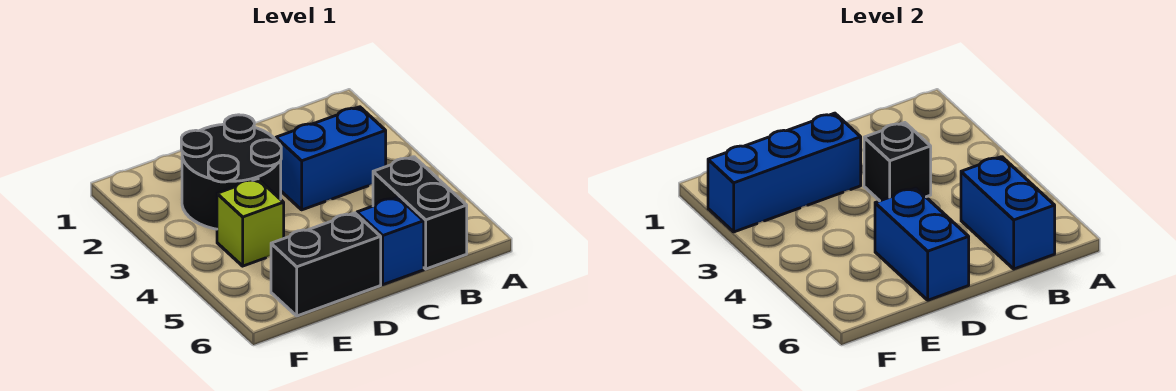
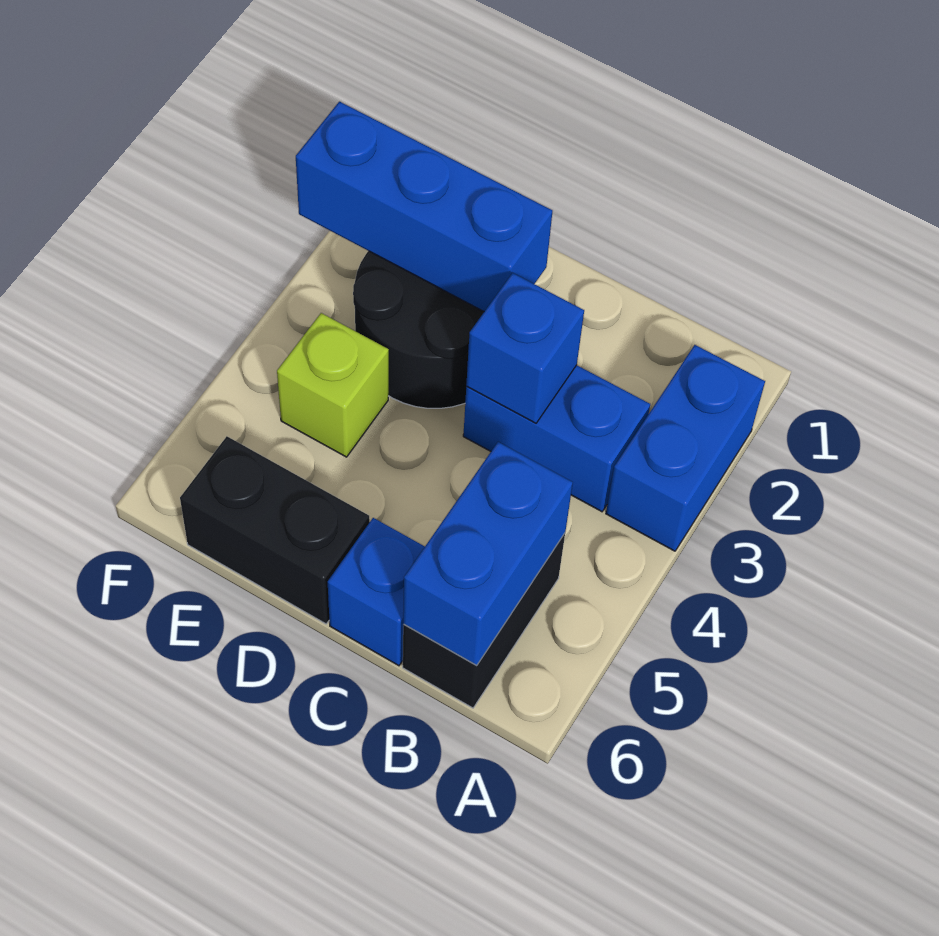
black brick C3 level 2 -> blue brick C3 level 2
blue brick D5:D6 level 2 -> blue brick A2:A3 level 1

